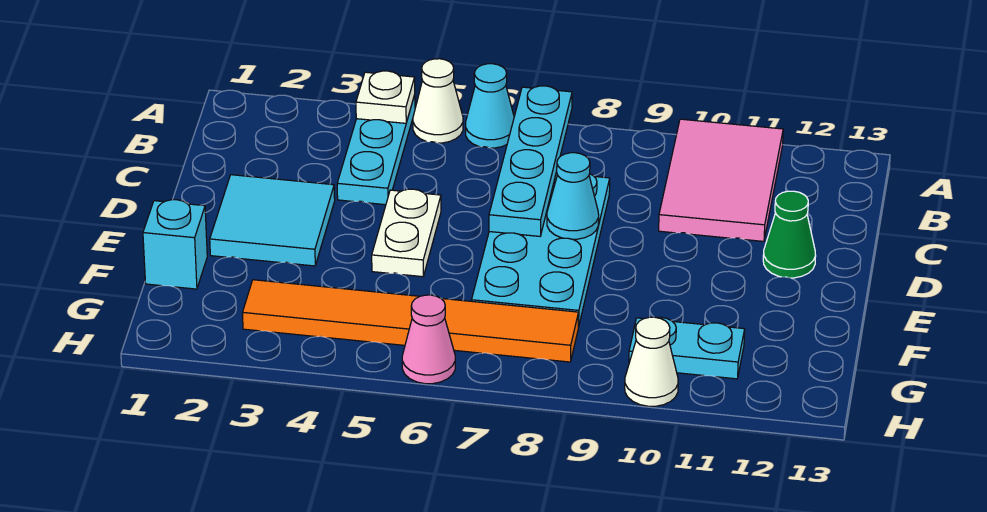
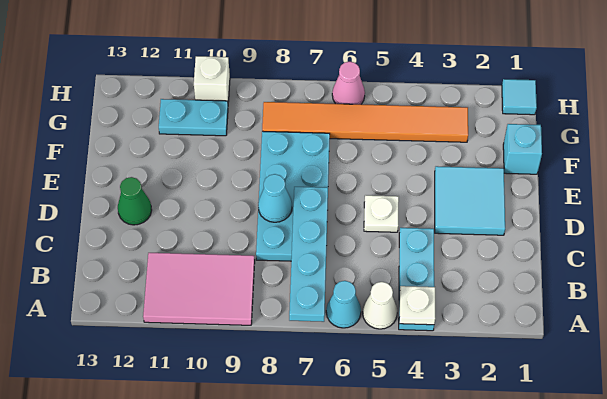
pink tile A10:C11 level 1 -> pink tile A9:B11 level 1
white plate D5:E5 level 1 -> white plate D5 level 1
none -> cyan tile H1 level 1
white cone H10 level 1 -> white brick H10 level 1

